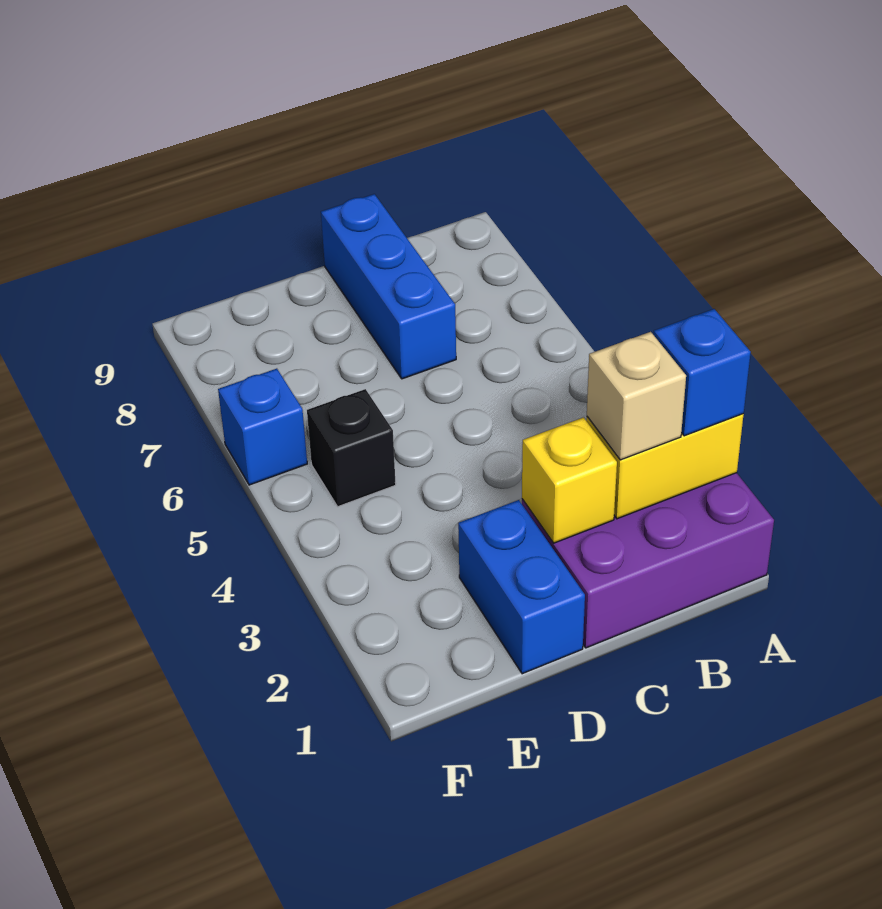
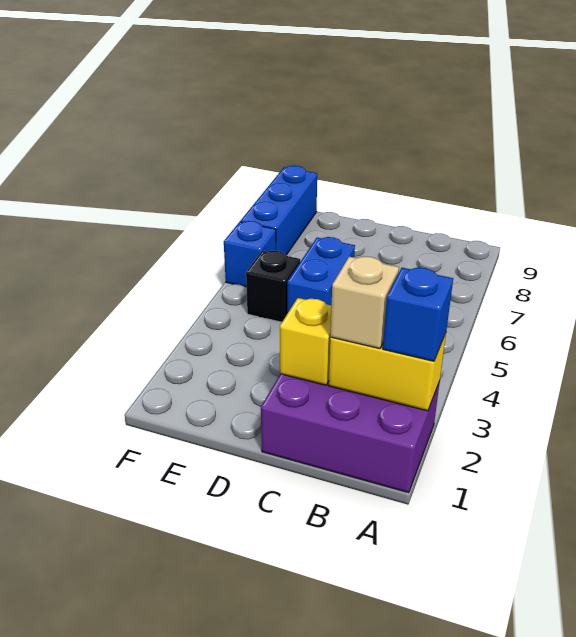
blue brick C7:C9 level 1 -> blue brick F7:F9 level 1
blue brick D1:D2 level 1 -> blue brick D5:D6 level 1

